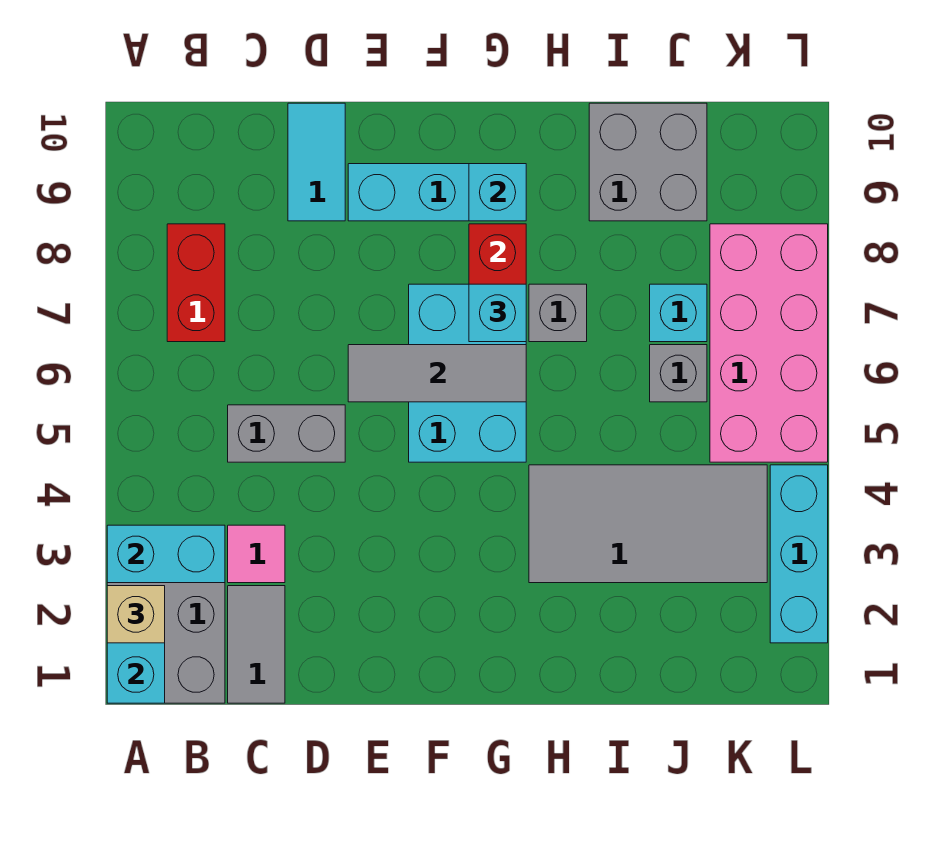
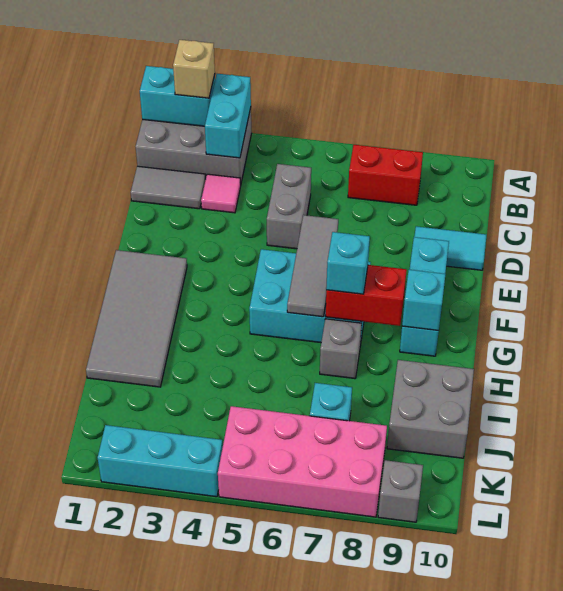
grey tile H3:K4 level 1 -> grey tile F1:I2 level 1
grey brick J6 level 1 -> grey brick L9 level 1

